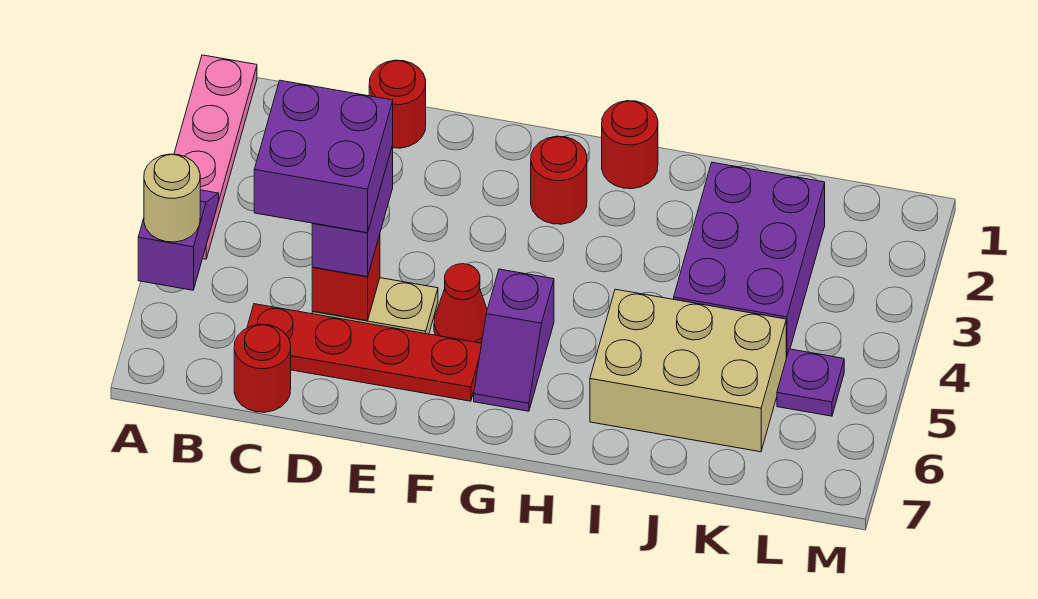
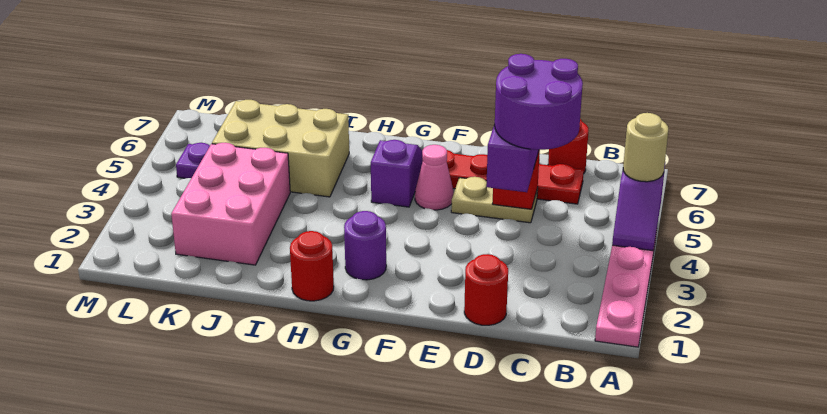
purple brick C4:D5 level 4 -> purple round brick C4:D5 level 4
red cone F5 level 1 -> pink cone F5 level 1
red round brick G2 level 1 -> purple round brick G2 level 1
purple brick J2:K4 level 1 -> pink brick J2:K4 level 1

